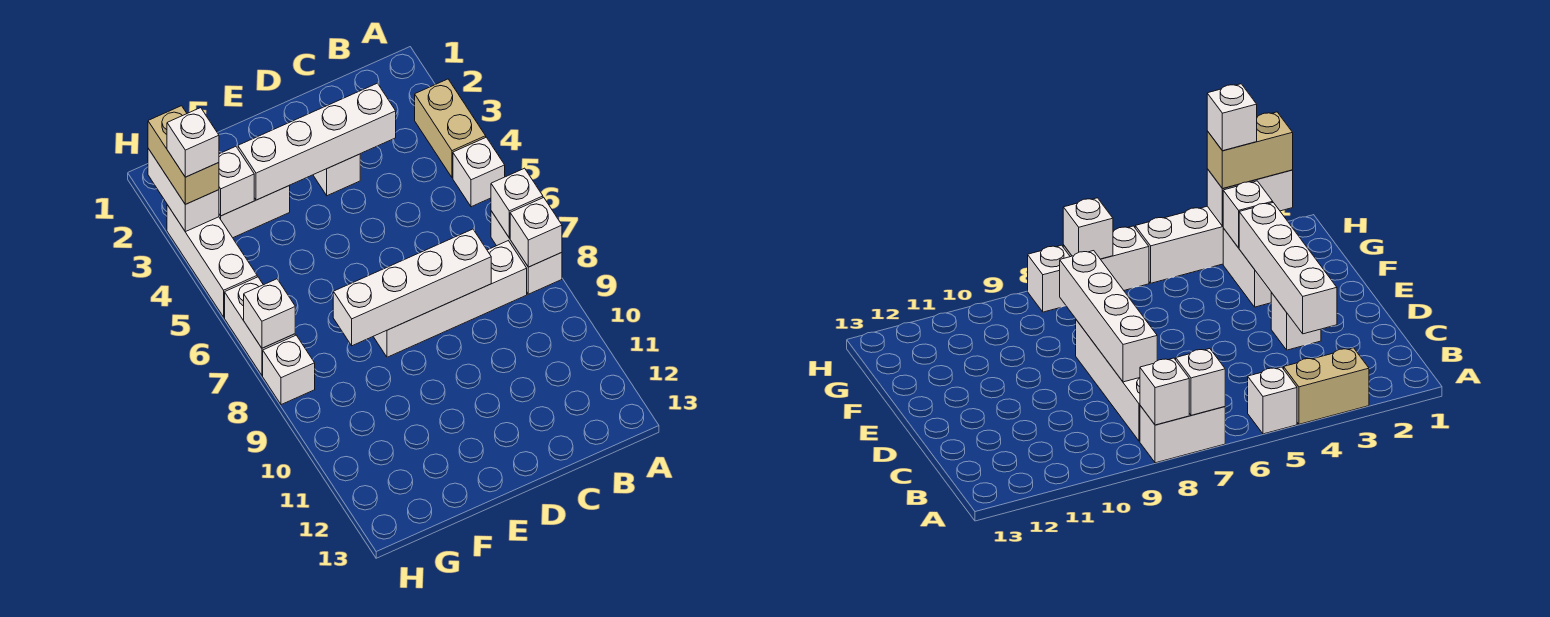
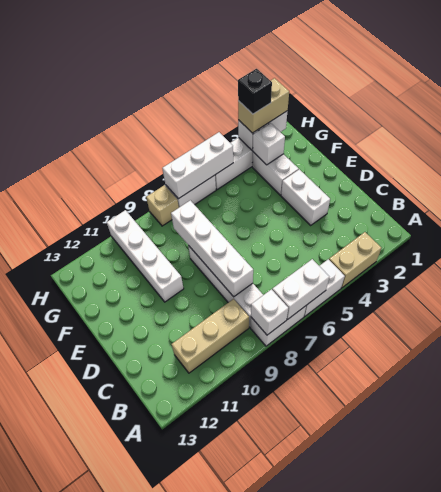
white brick A5 level 1 -> white brick A5:A6 level 1
white brick A7 level 2 -> white brick A6:A7 level 2
none -> tan brick B9:B11 level 1
white brick C3:F3 level 2 -> white brick E10:H10 level 1
white brick D3 level 1 -> white brick D3:E3 level 1
white brick H3 level 4 -> black brick H3 level 4
white brick H7 level 2 -> white brick H5:H7 level 2
white brick H8 level 1 -> tan brick H8 level 1

